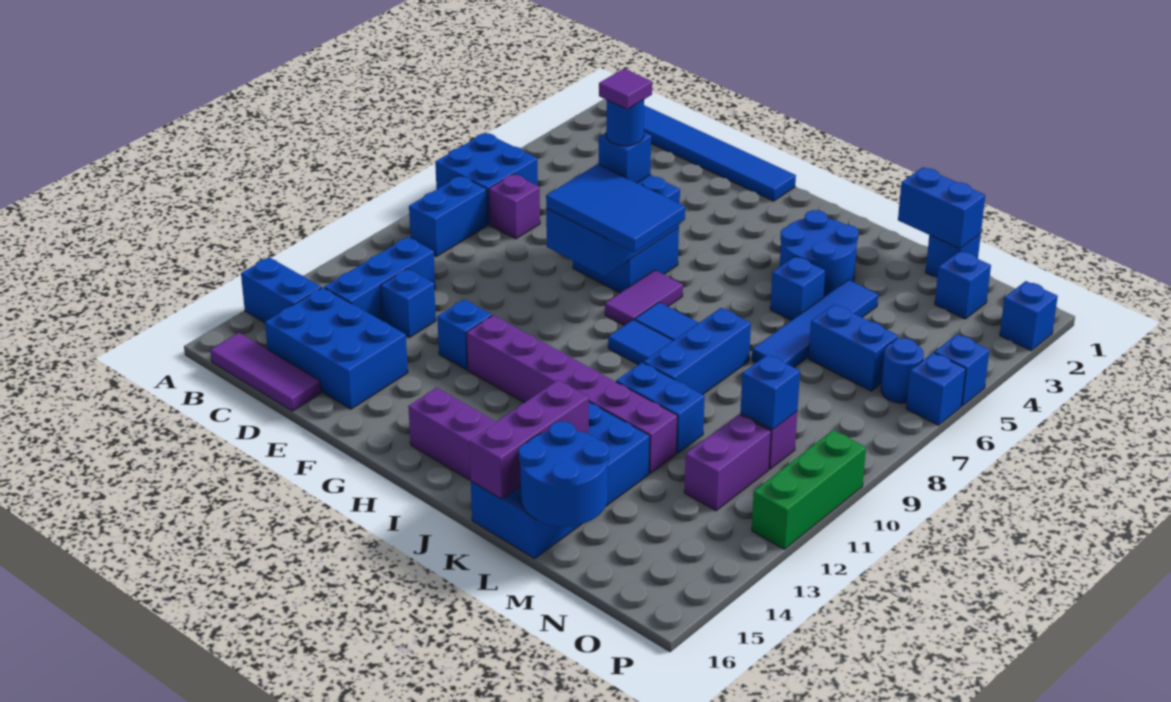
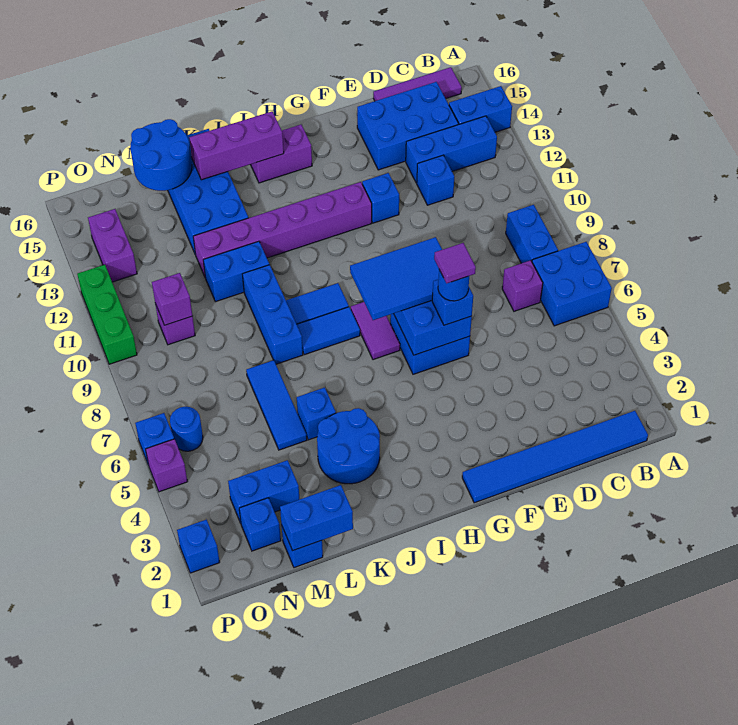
blue brick C11:C13 level 1 -> blue brick B13:D13 level 1
purple brick K14:K16 level 2 -> purple brick I15:K15 level 2
blue tile L4:L7 level 1 -> blue tile L5:L7 level 1
blue brick M6:N6 level 1 -> blue brick M3:N3 level 1
blue brick N10 level 2 -> purple brick N10 level 2
purple brick N11:N12 level 1 -> purple brick O13:O14 level 1
blue brick P5 level 1 -> purple brick P5 level 1

